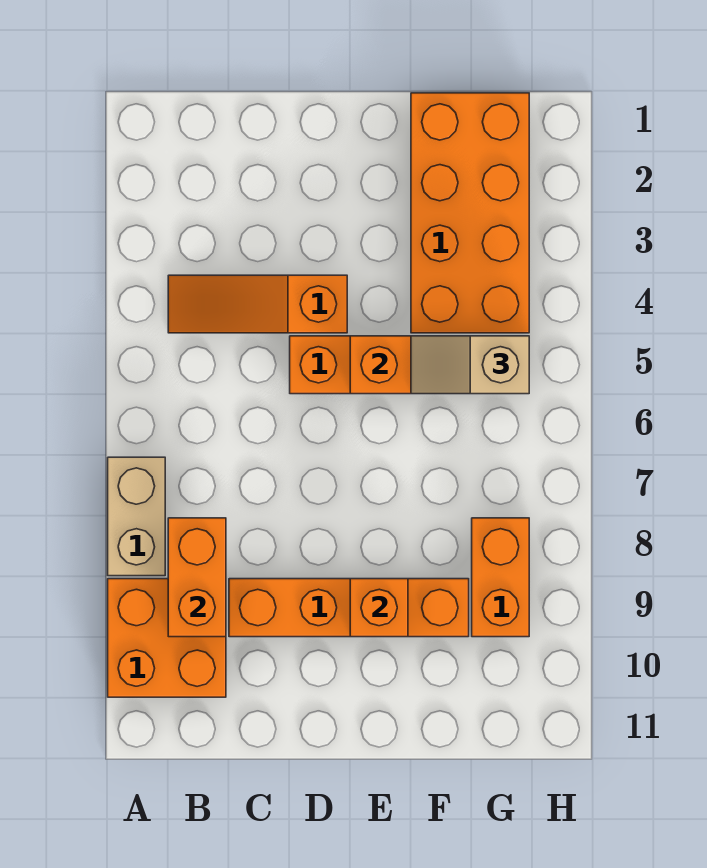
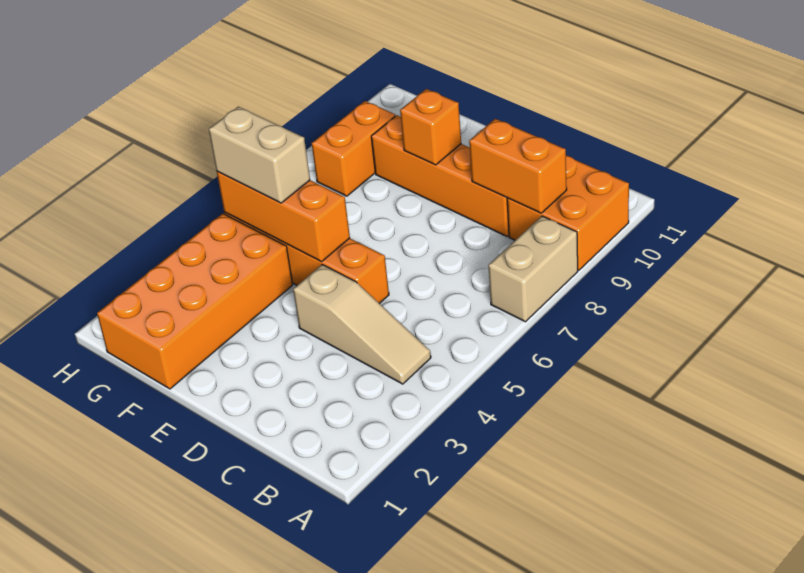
orange slope B4:D4 level 1 top D -> tan slope B4:D4 level 1 top D
orange brick B8:B9 level 2 -> orange brick B9:C9 level 2
tan slope F5:G5 level 3 top G -> tan brick F5:G5 level 3

